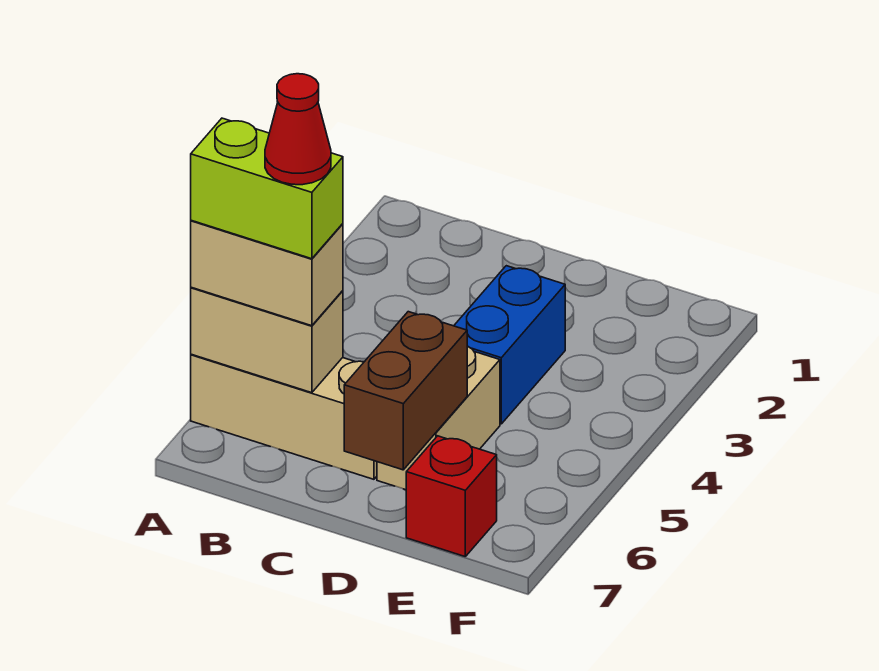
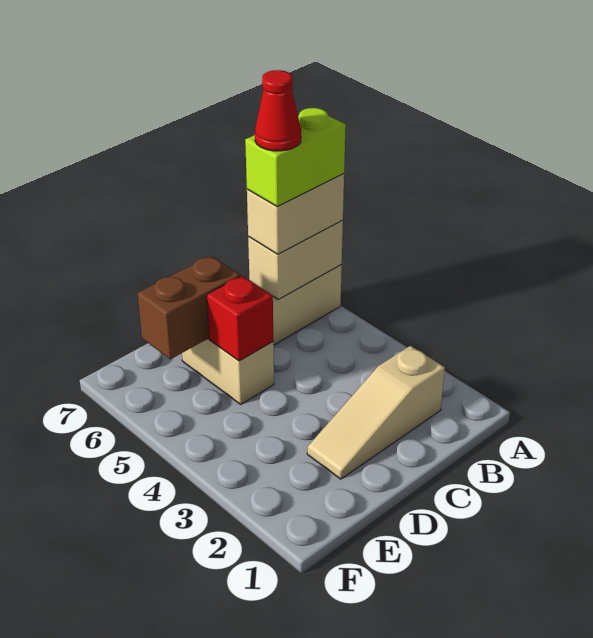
none -> tan slope B2:D2 level 1 top B
blue brick D3:D4 level 1 -> none
brown brick D6:D7 level 2 -> brown brick D6:E6 level 2
red brick E7 level 1 -> red brick D5 level 2

